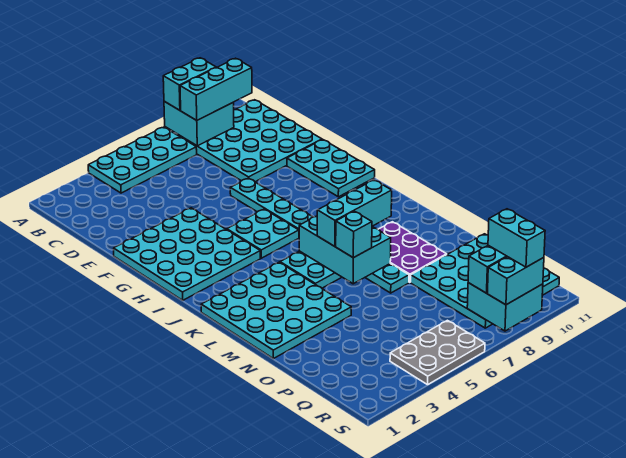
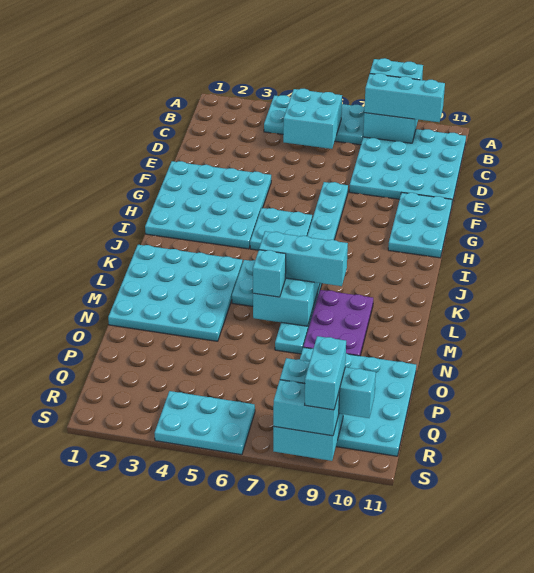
none -> cyan brick B5:C6 level 2
grey plate R4:S6 level 1 -> cyan plate R4:S6 level 1

